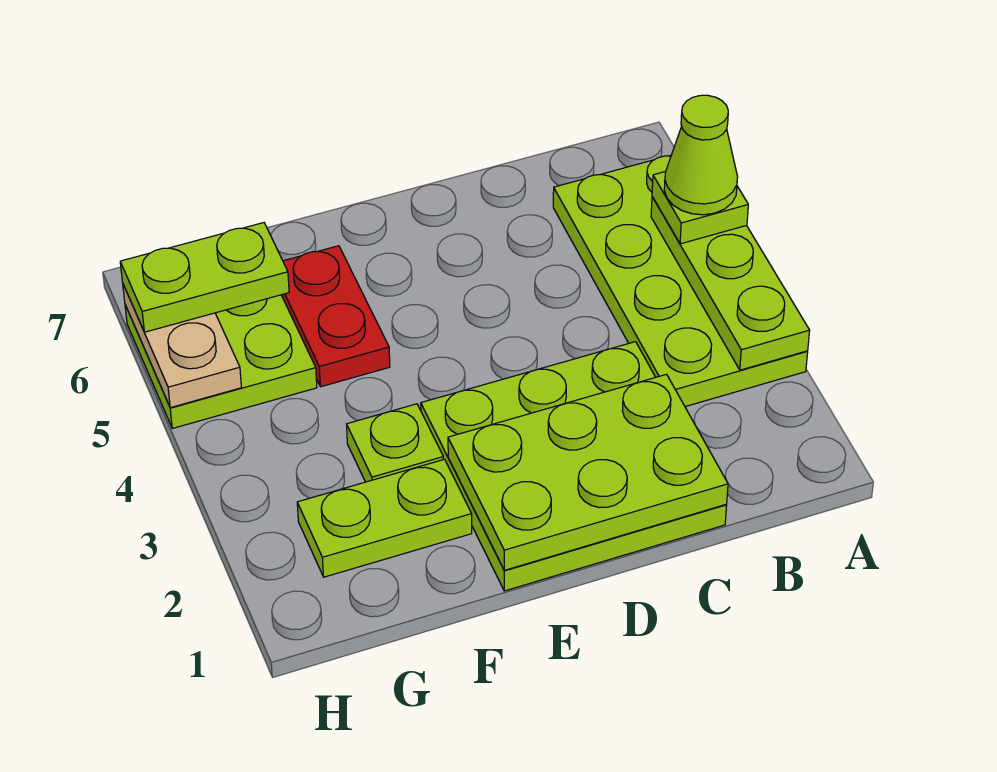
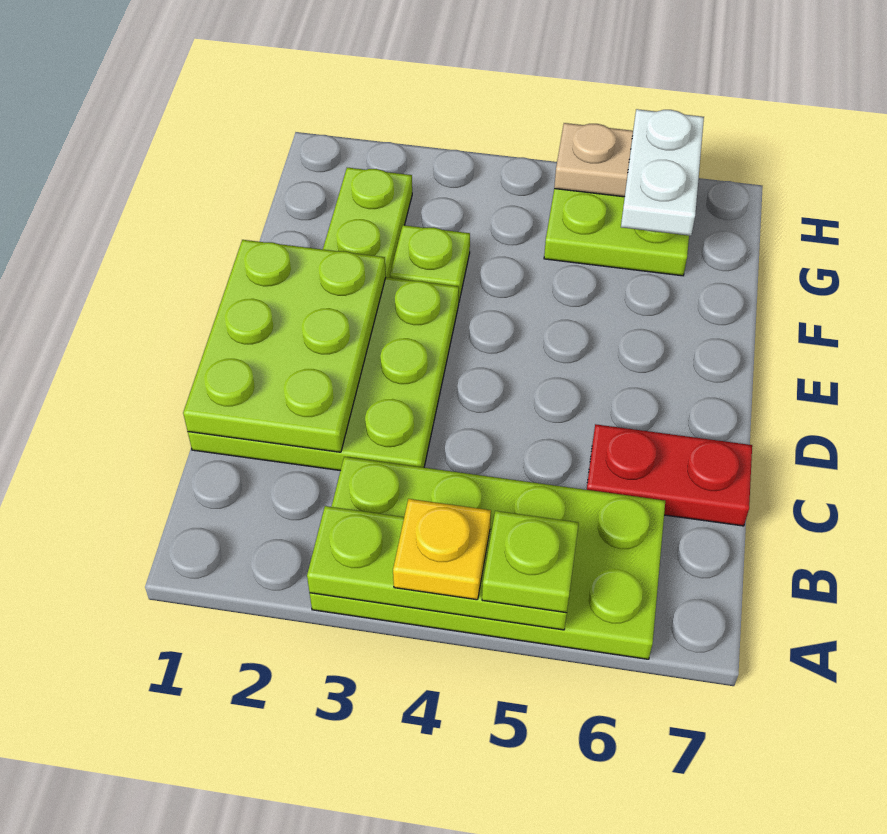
none -> yellow plate A4 level 3
lime cone A5 level 4 -> none
red plate F5:F6 level 1 -> red plate C6:C7 level 1
lime plate G6:H6 level 3 -> white plate G6:H6 level 3

